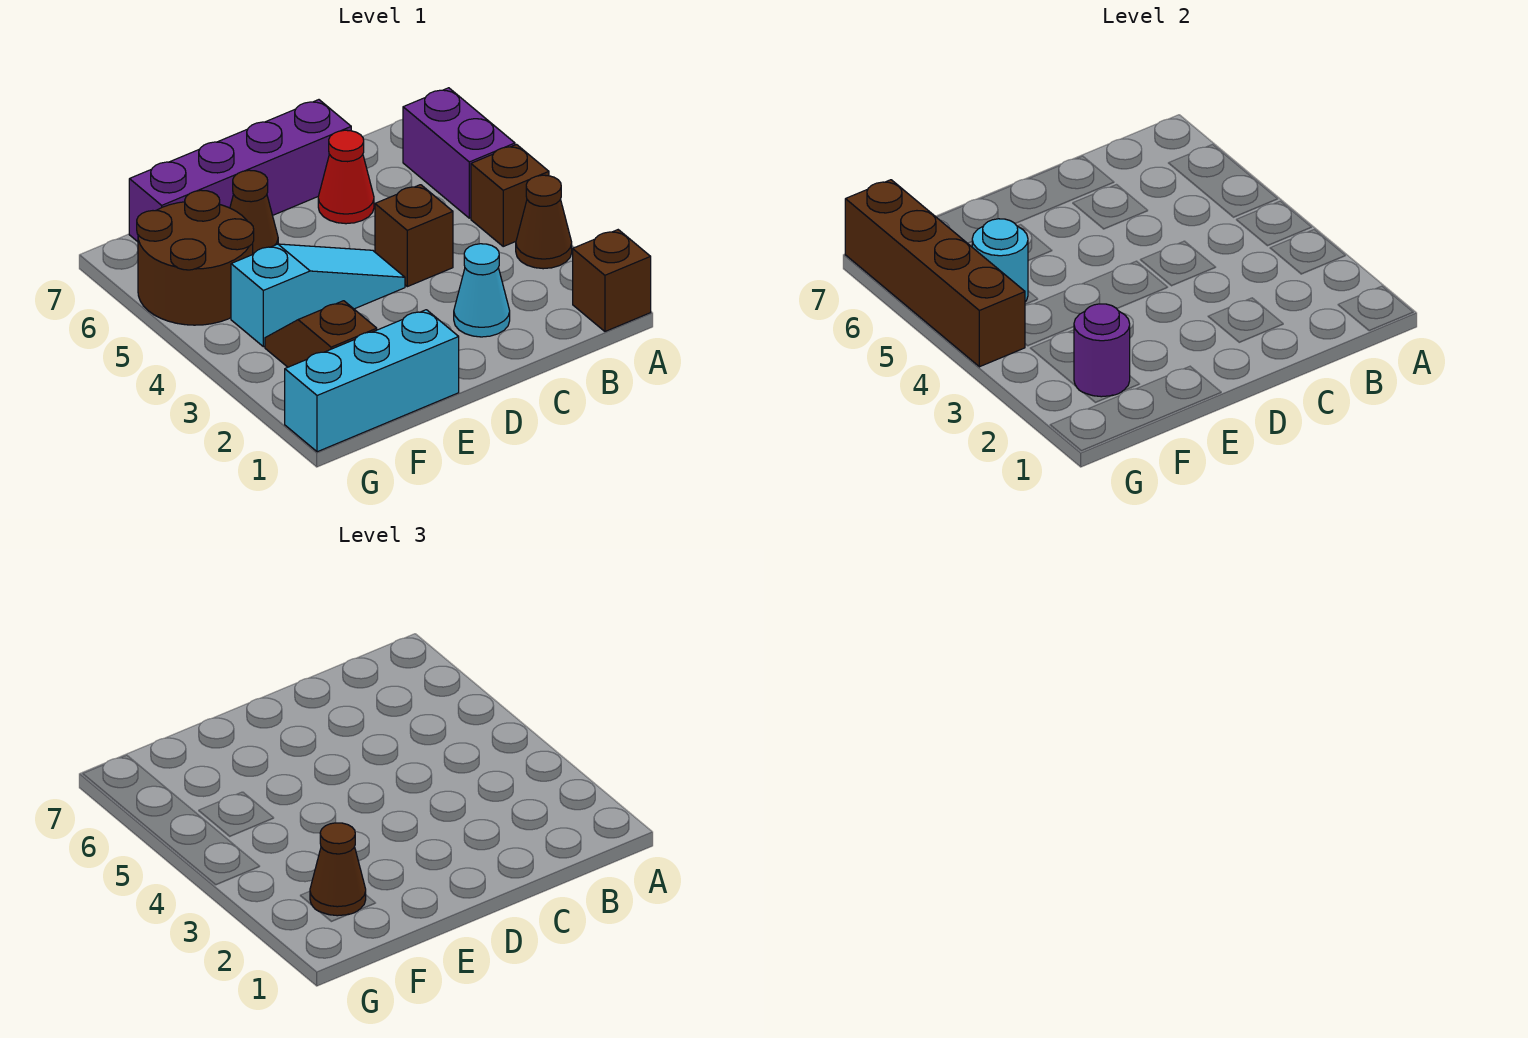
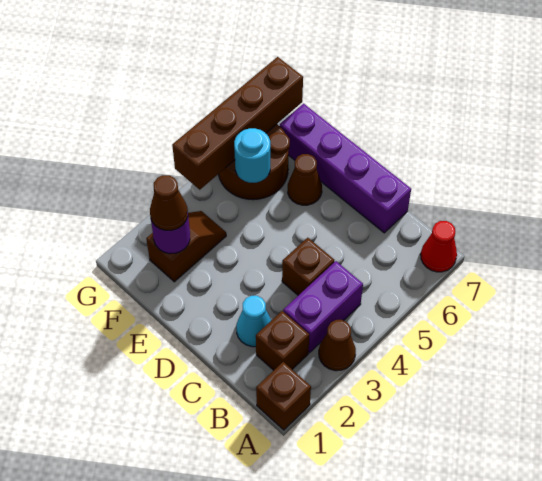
brown brick A4 level 1 -> brown brick B2 level 1
purple brick A5:A6 level 1 -> purple brick B3:B4 level 1
red cone C6 level 1 -> red cone A7 level 1
cyan slope D4:F4 level 1 top F -> none
cyan brick E1:G1 level 1 -> none

